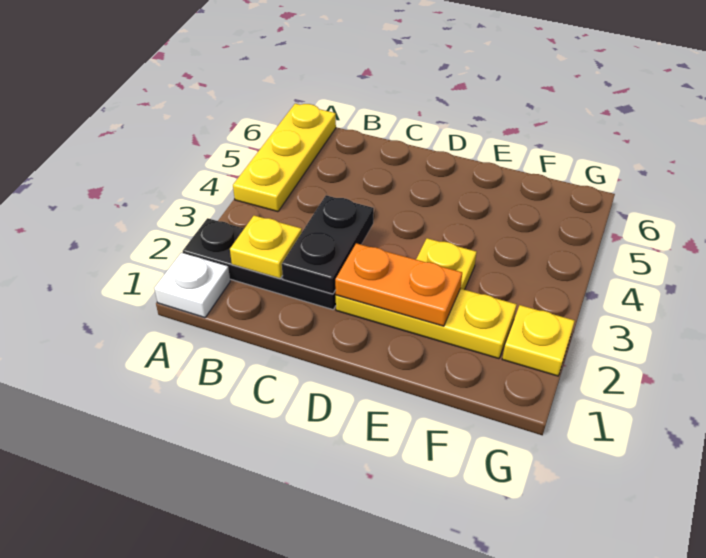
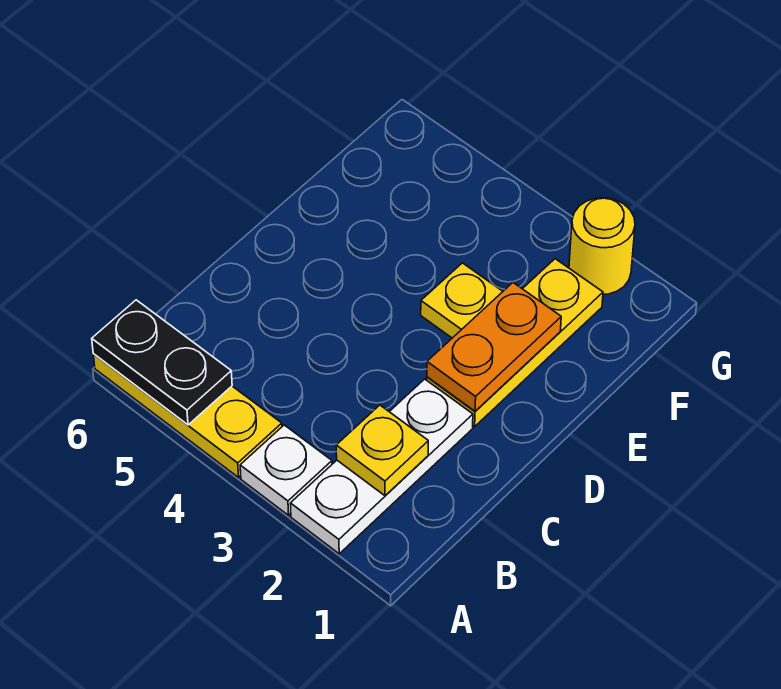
white plate A1 level 1 -> white plate A3 level 1
black plate A2:C2 level 1 -> white plate A2:C2 level 1
black plate C2:C3 level 2 -> black plate A5:A6 level 2
yellow plate G2 level 1 -> yellow round brick G2 level 1

